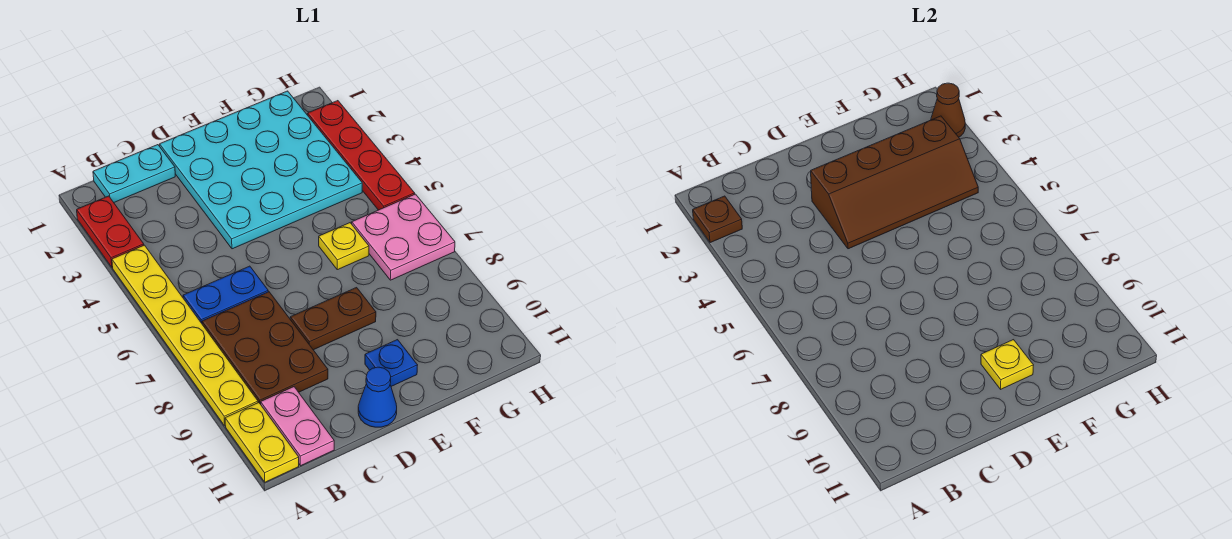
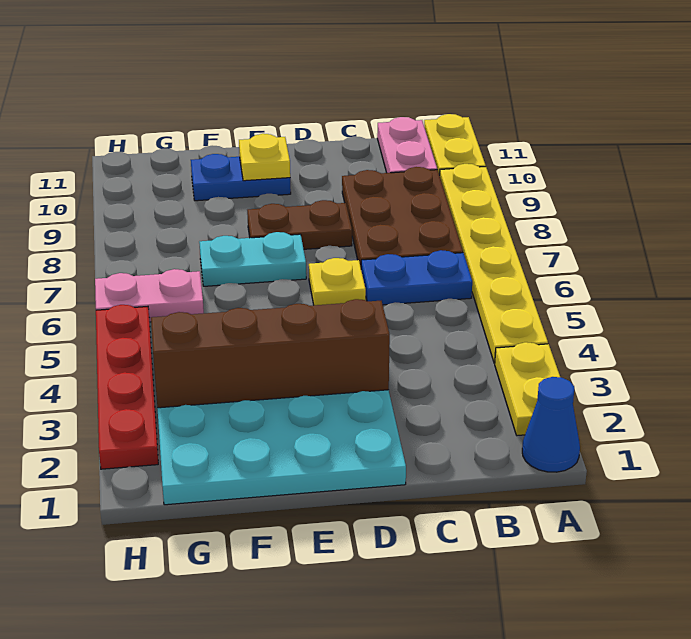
red plate A2:A3 level 1 -> yellow plate A2:A3 level 1
brown plate A2 level 2 -> none
cyan plate B1:C1 level 1 -> cyan plate E7:F7 level 1
blue cone D11 level 1 -> blue cone A1 level 1
blue plate E10 level 1 -> blue plate E10:F10 level 1
yellow plate F6 level 1 -> yellow plate D6 level 1
pink plate G6:H7 level 1 -> pink plate G6:H6 level 1
brown cone H2 level 2 -> none

